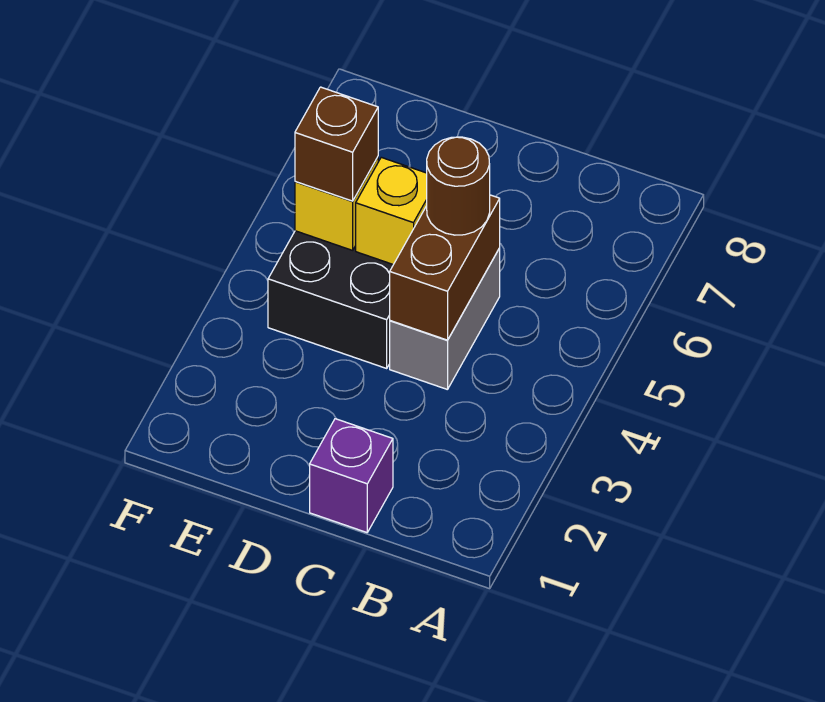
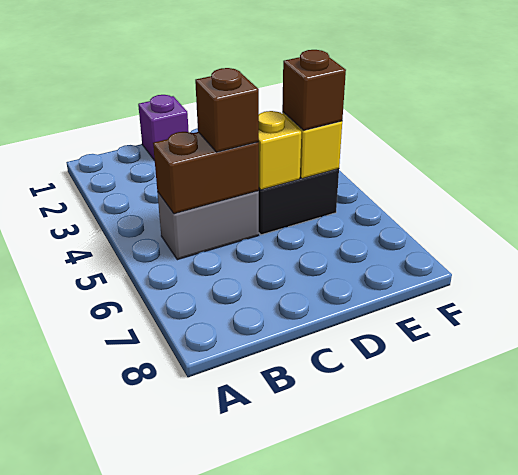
grey brick C4:C5 level 1 -> grey brick B5:C5 level 1
brown brick C4:C5 level 2 -> brown brick B5:C5 level 2
brown round brick C5 level 3 -> brown brick C5 level 3

